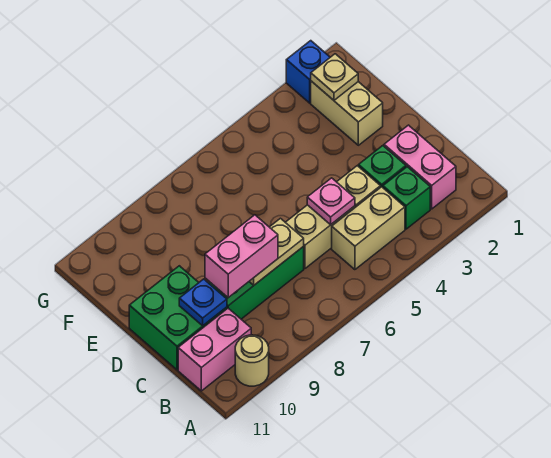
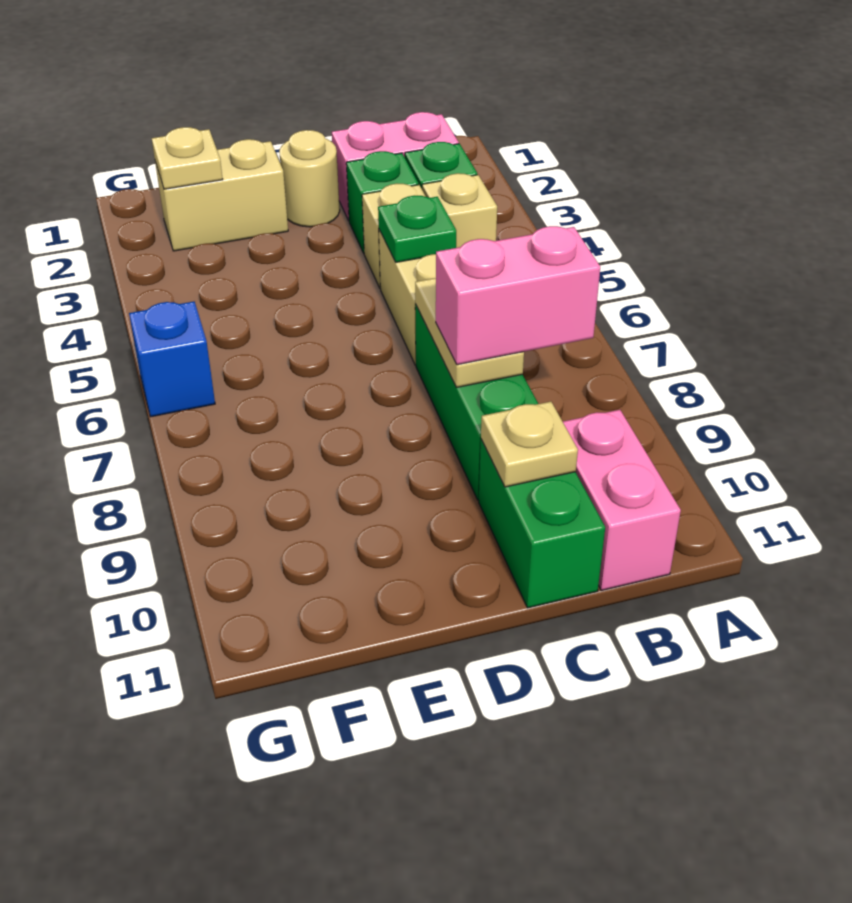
tan round brick A10 level 1 -> tan round brick D2 level 1
tan brick B4:B5 level 1 -> tan brick B4 level 1
pink plate C5 level 2 -> green plate C5 level 2
pink brick C8:C9 level 3 -> pink brick B8:C8 level 3
green brick C10:D11 level 1 -> green brick C10:C11 level 1
blue plate C10 level 2 -> tan plate C10 level 2
blue brick G2 level 1 -> blue brick G6 level 1

